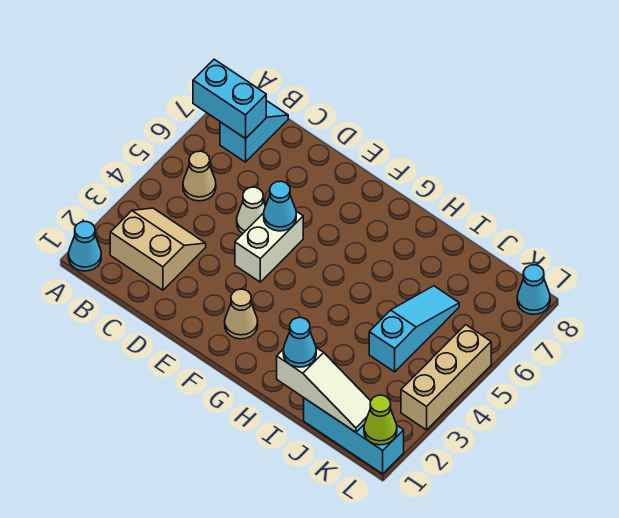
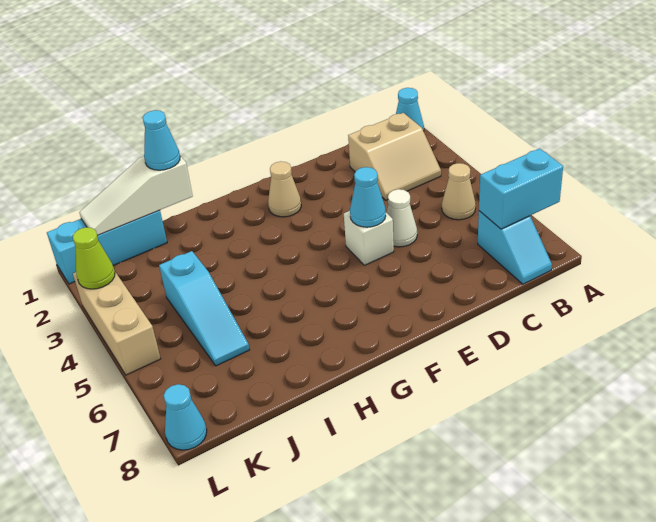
white brick E4:E5 level 1 -> white brick E5 level 1
lime cone L1 level 2 -> lime cone L3 level 2

